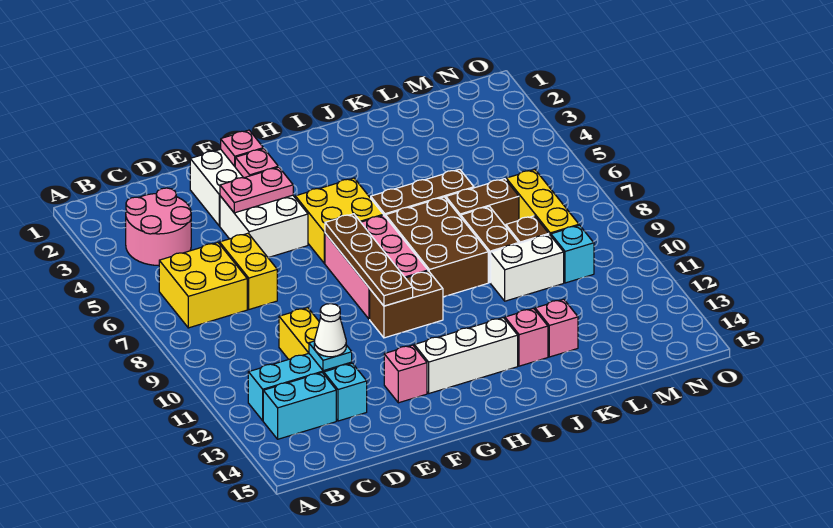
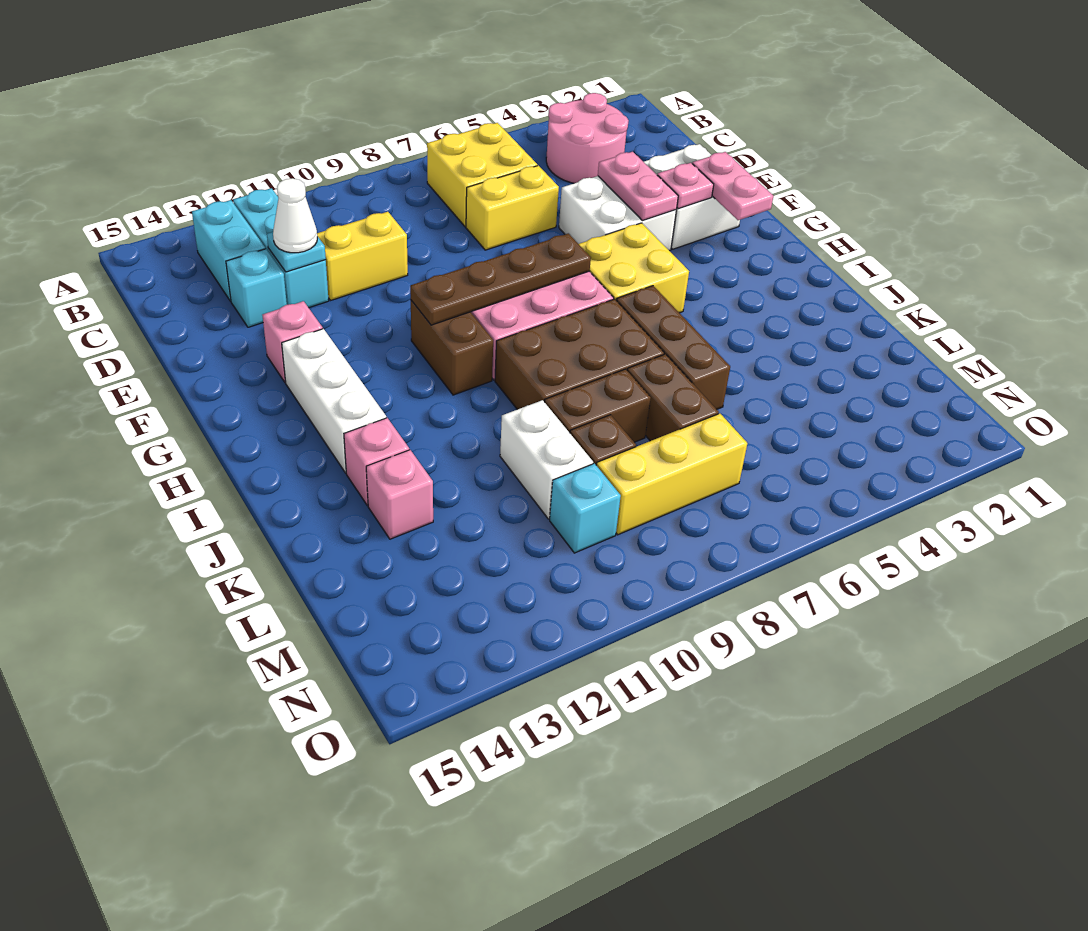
pink plate F2 level 2 -> pink plate F2:G2 level 2

